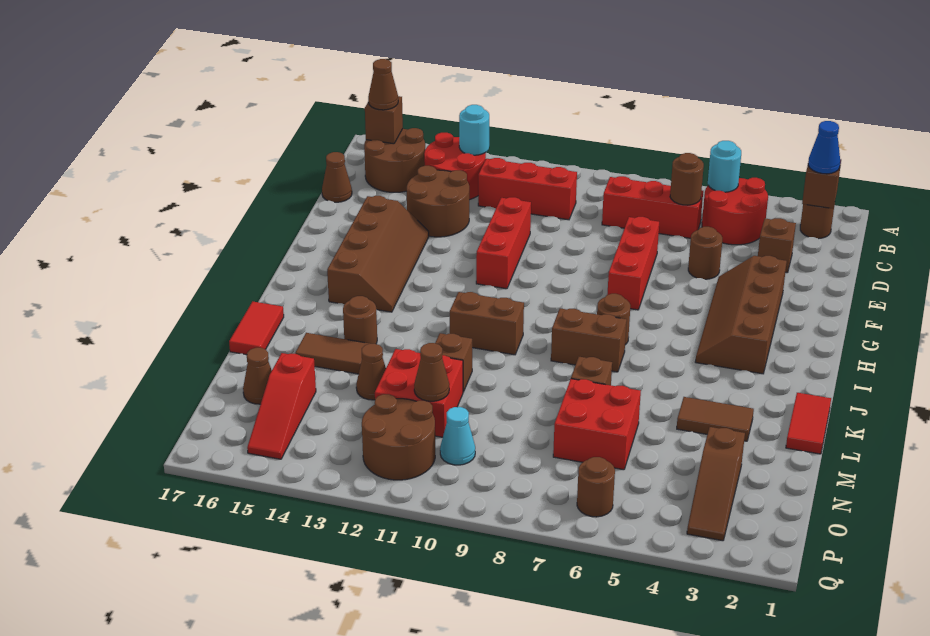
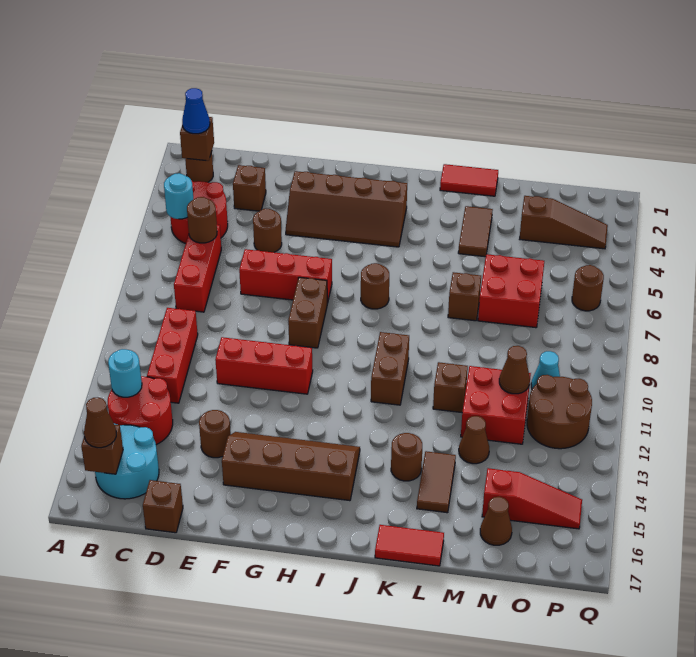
brown round brick B15:C16 level 1 -> cyan round brick B15:C16 level 1
brown round brick D13:E14 level 1 -> brown round brick E14 level 1
brown cone D17 level 1 -> brown brick D17 level 1
brown brick J7:J8 level 1 -> brown brick G8:G9 level 1

